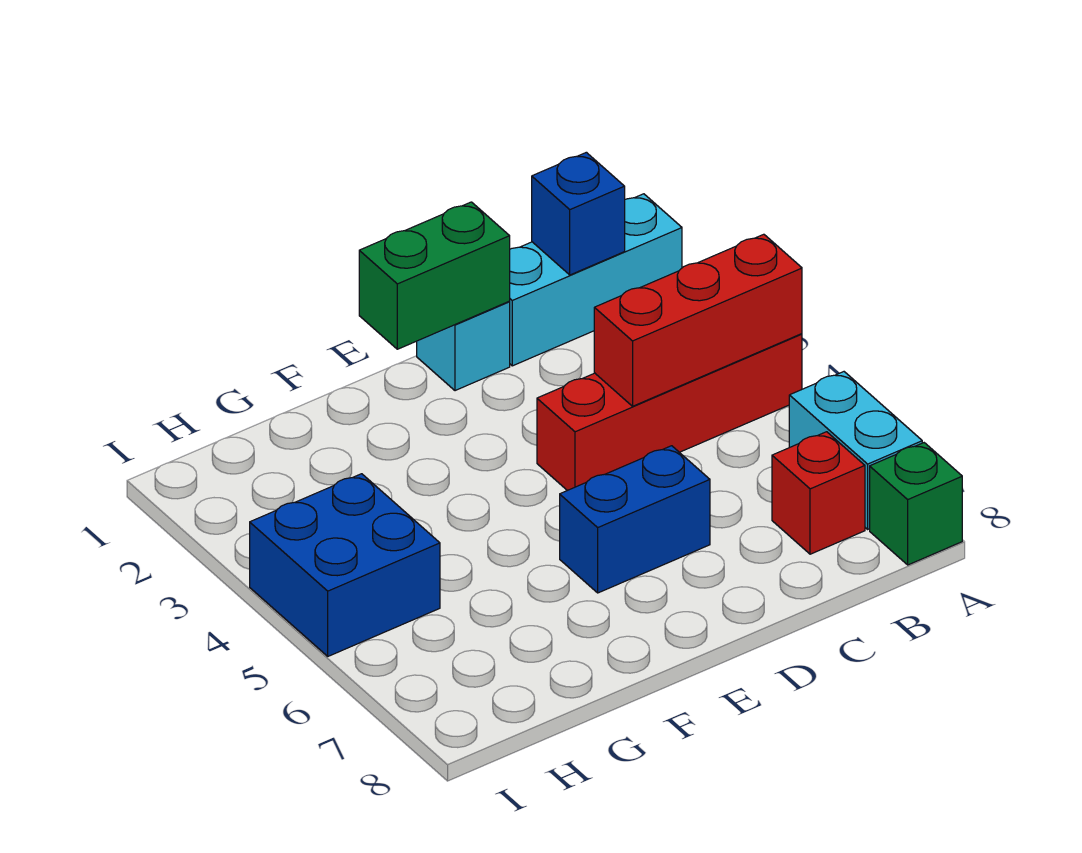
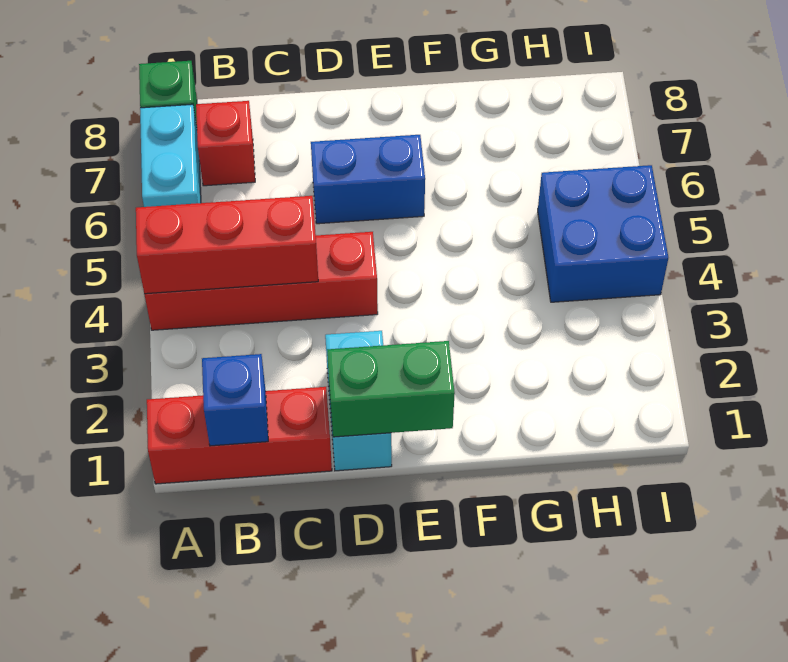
cyan brick A1:C1 level 1 -> red brick A1:C1 level 1
cyan brick D1 level 1 -> cyan brick D1:D2 level 1

